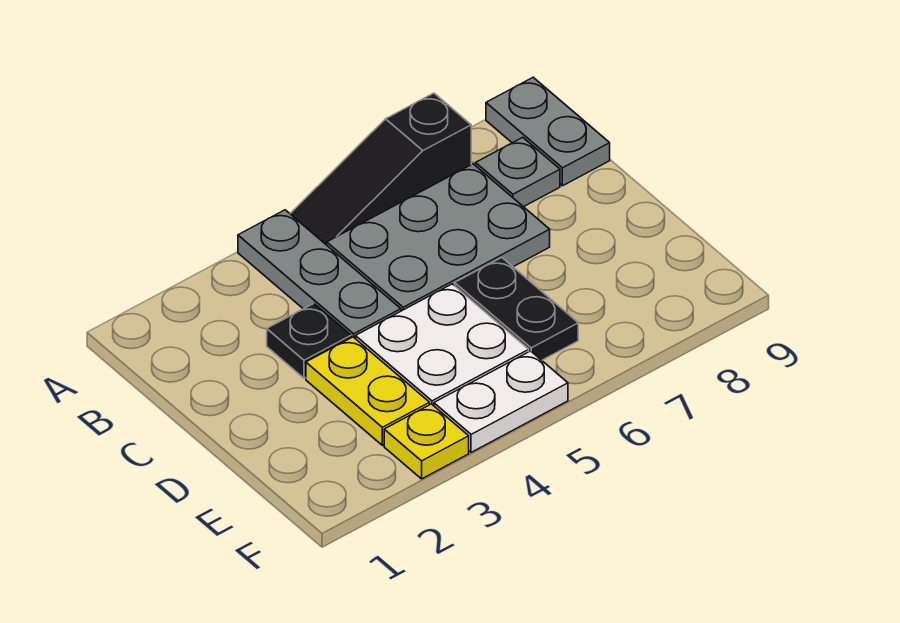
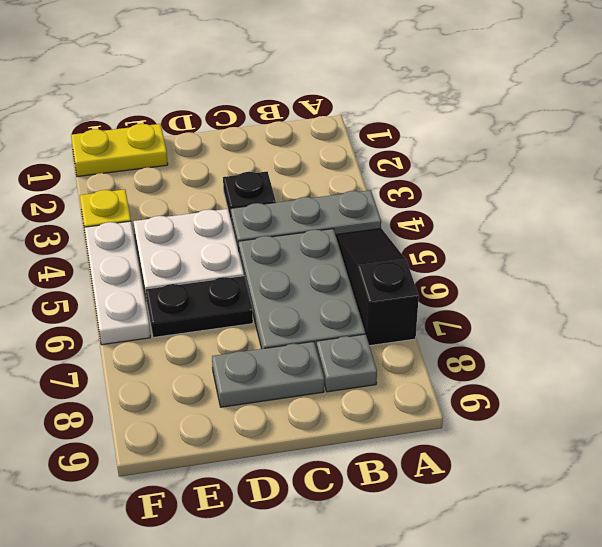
grey plate A9:B9 level 1 -> grey plate C8:D8 level 1
yellow plate D3:E3 level 1 -> yellow plate E1:F1 level 1
white plate F4:F5 level 1 -> white plate F4:F6 level 1

